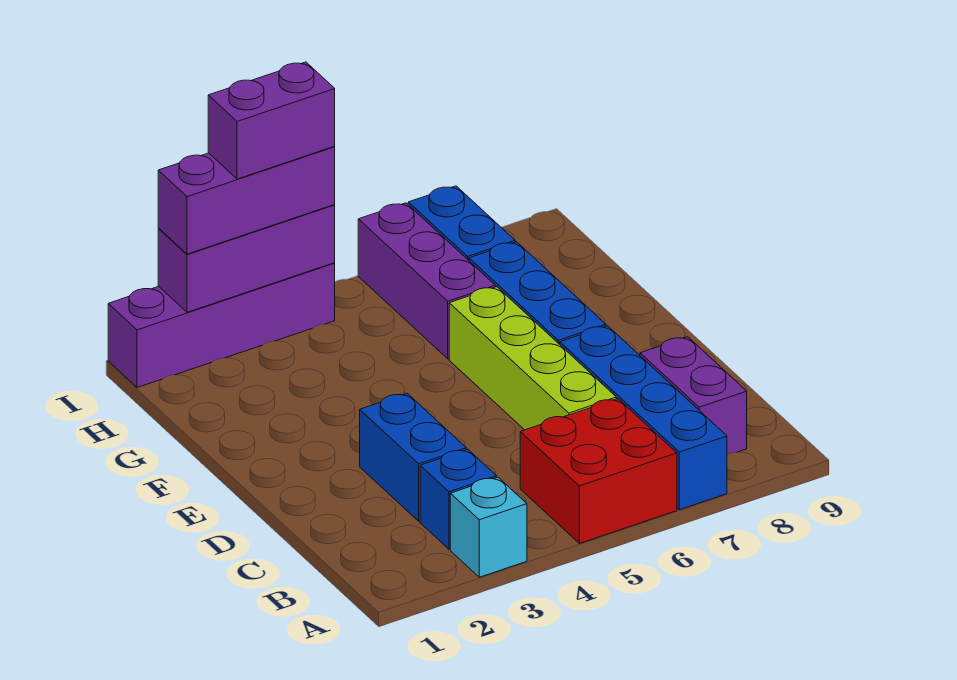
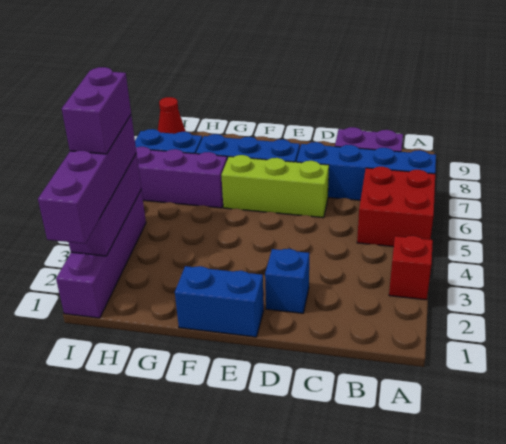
cyan brick A3 level 1 -> red brick A3 level 1
blue brick B3 level 1 -> blue brick D2 level 1
blue brick C3:D3 level 1 -> blue brick E1:F1 level 1
lime brick C6:F6 level 1 -> lime brick D6:F6 level 1
purple brick I2:I4 level 3 -> purple brick I1:I4 level 3
none -> red cone I9 level 1

